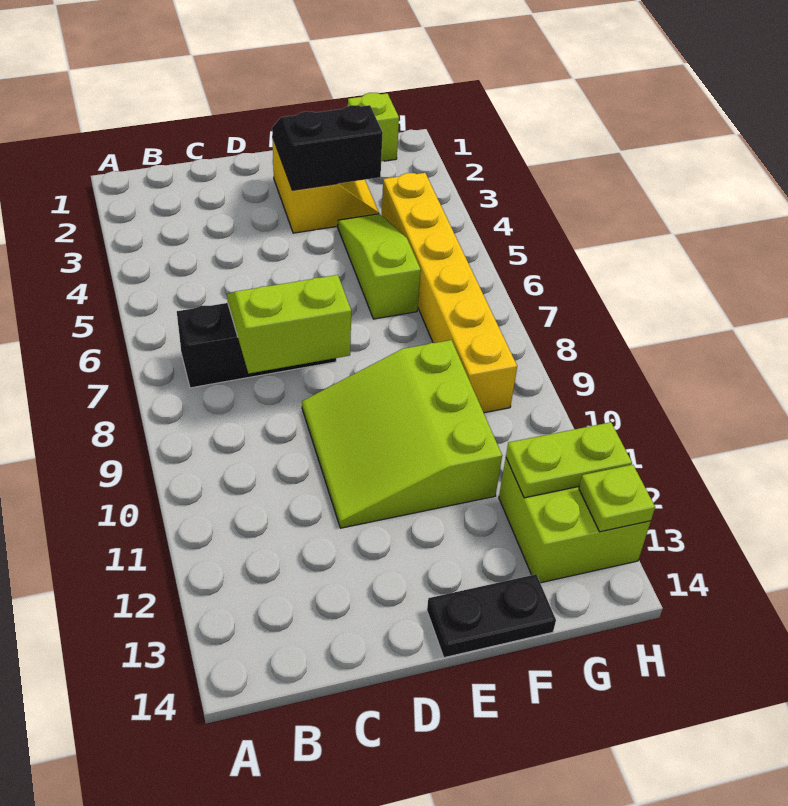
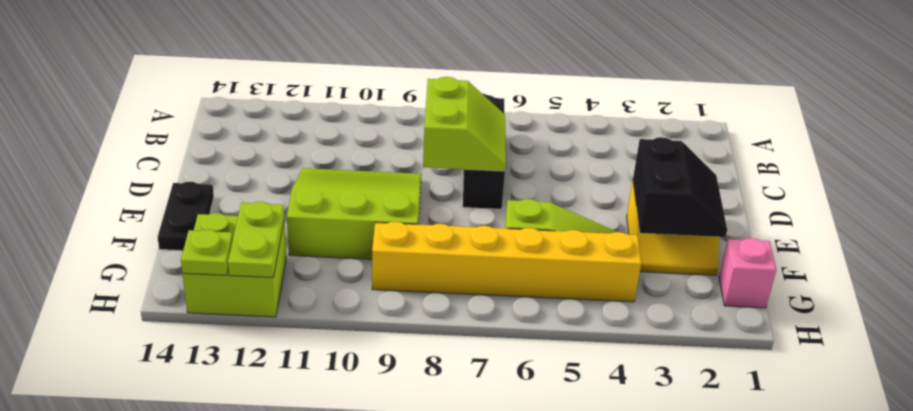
lime brick G1 level 1 -> pink brick G1 level 1

